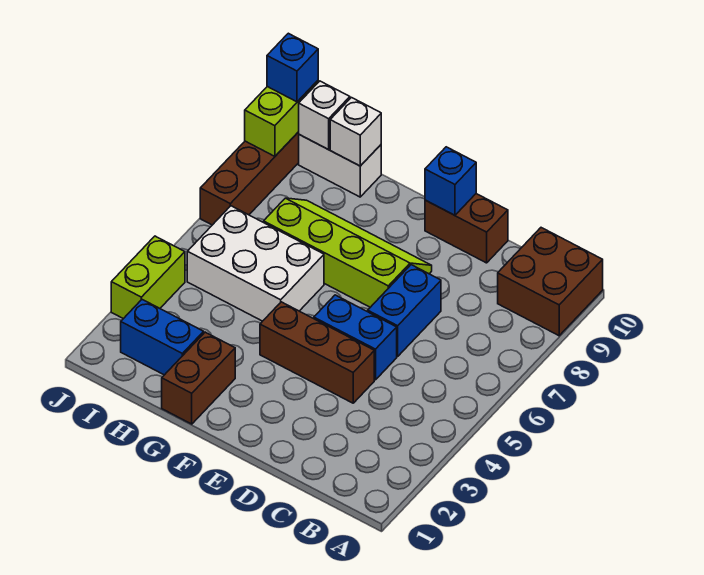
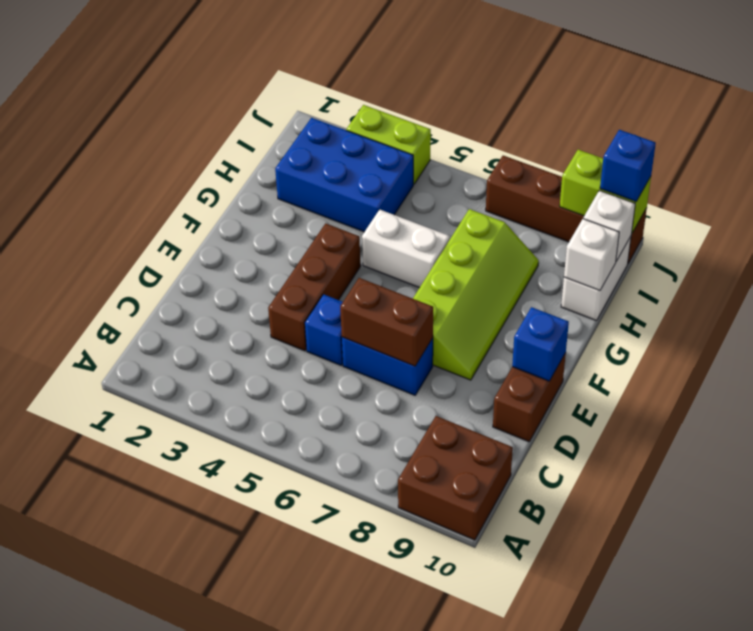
blue brick D5:E5 level 1 -> blue brick D5 level 1
brown brick G1:G2 level 1 -> brown brick D6:D7 level 2
white brick G5:I6 level 1 -> white brick G5:G6 level 1
blue brick H2:I2 level 1 -> blue brick H2:I4 level 1

